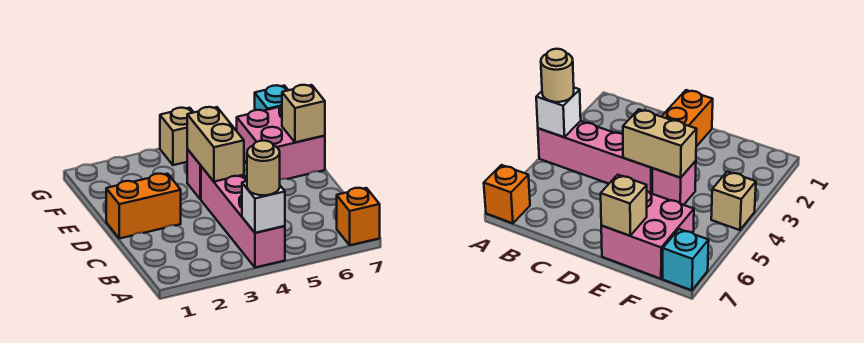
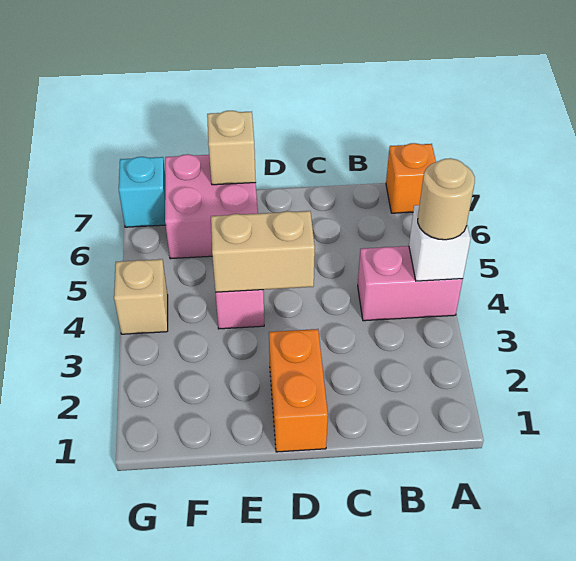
pink brick A4:D4 level 1 -> pink brick A4:B4 level 1

